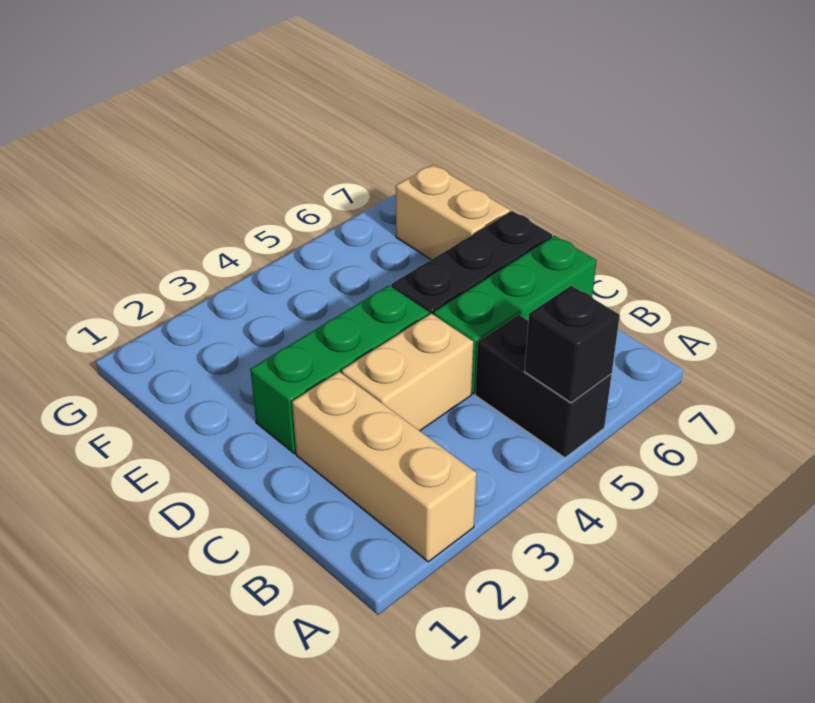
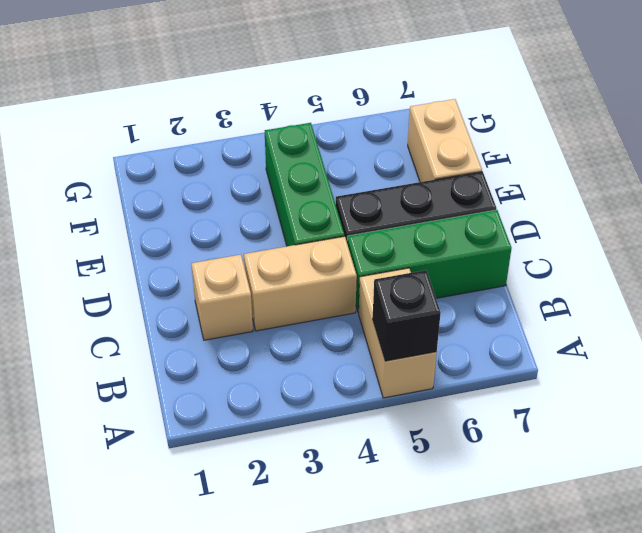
tan brick A2:C2 level 1 -> tan brick C2 level 1
black brick A5:B5 level 1 -> tan brick A5:B5 level 1
green brick D2:D4 level 1 -> green brick D4:F4 level 1

